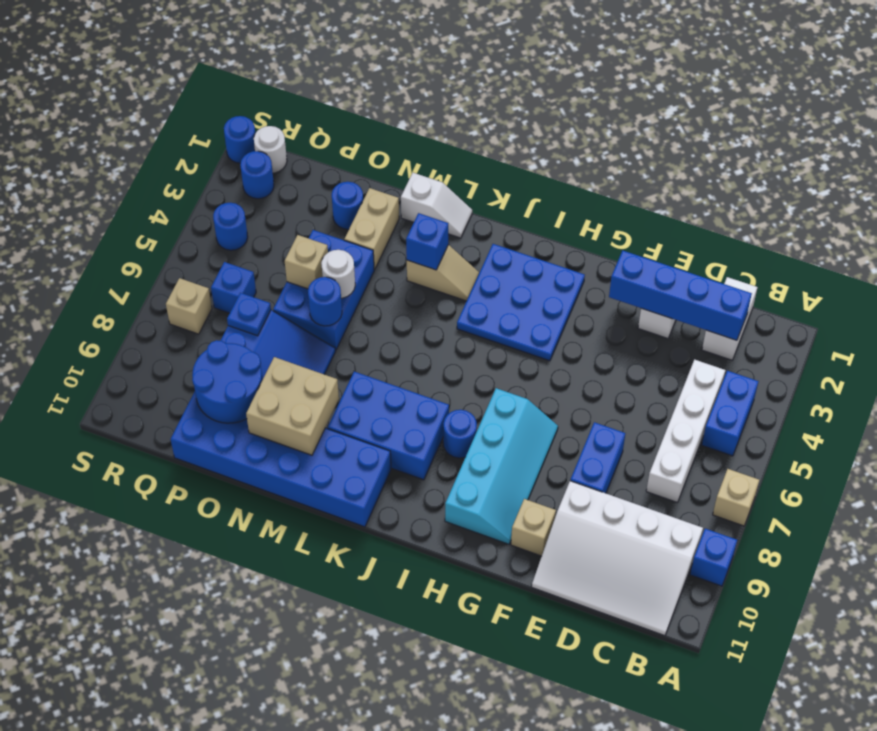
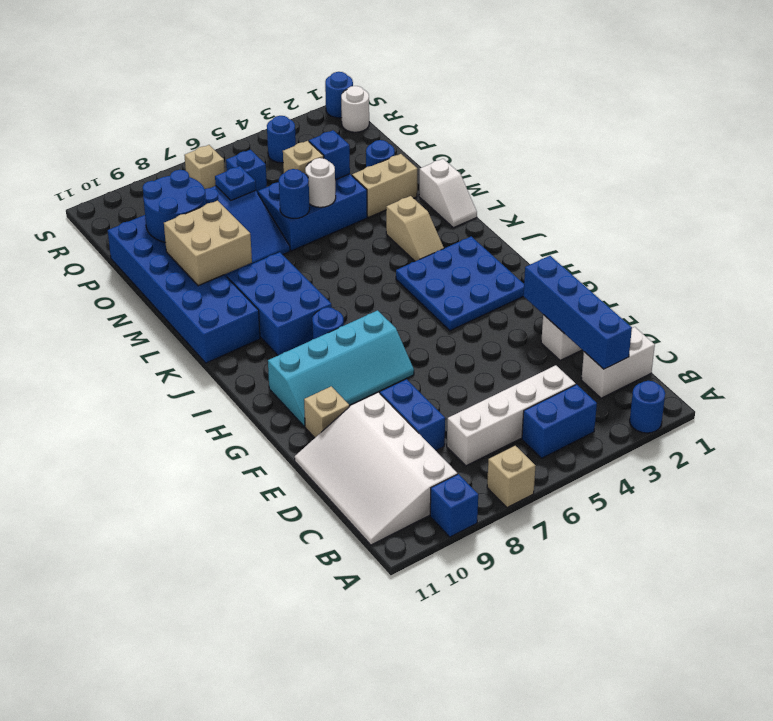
blue brick E7:E8 level 1 -> blue brick D8:E8 level 1
blue brick L3 level 2 -> blue brick O4 level 2
blue round brick R2 level 1 -> blue round brick A2 level 1

